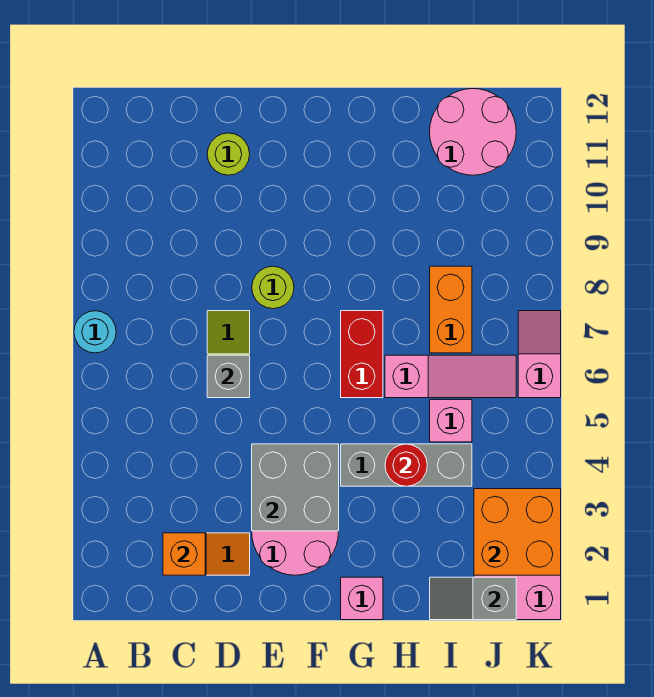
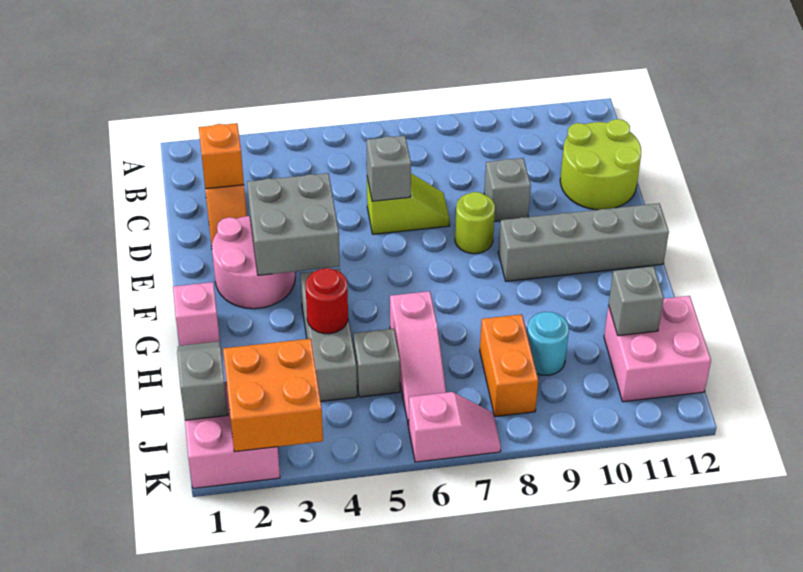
cyan round brick A7 level 1 -> cyan round brick I9 level 1
none -> grey brick D9 level 1
lime round brick D11 level 1 -> lime round brick C11:D12 level 1
none -> grey brick F9:F12 level 1
red brick G6:G7 level 1 -> none
pink brick I5 level 1 -> grey brick I5 level 1
orange brick I7:I8 level 1 -> orange brick I8:J8 level 1
pink round brick I11:J12 level 1 -> pink brick I11:J12 level 1
none -> grey brick I11 level 2

